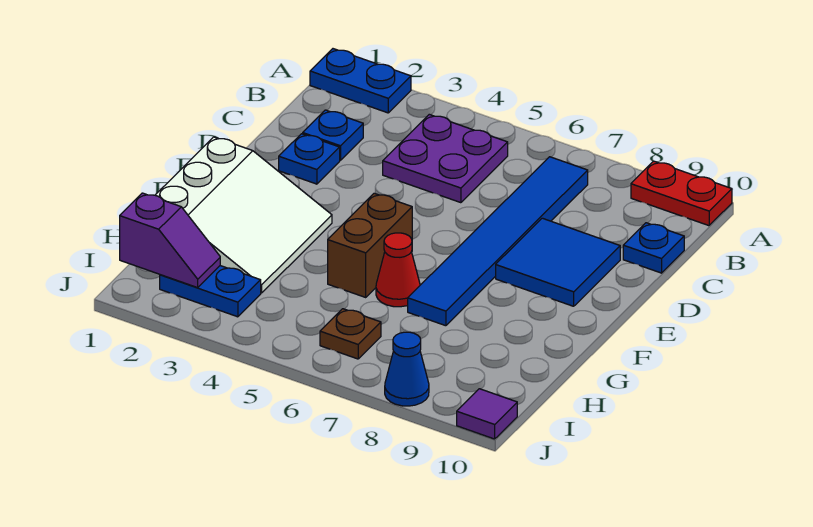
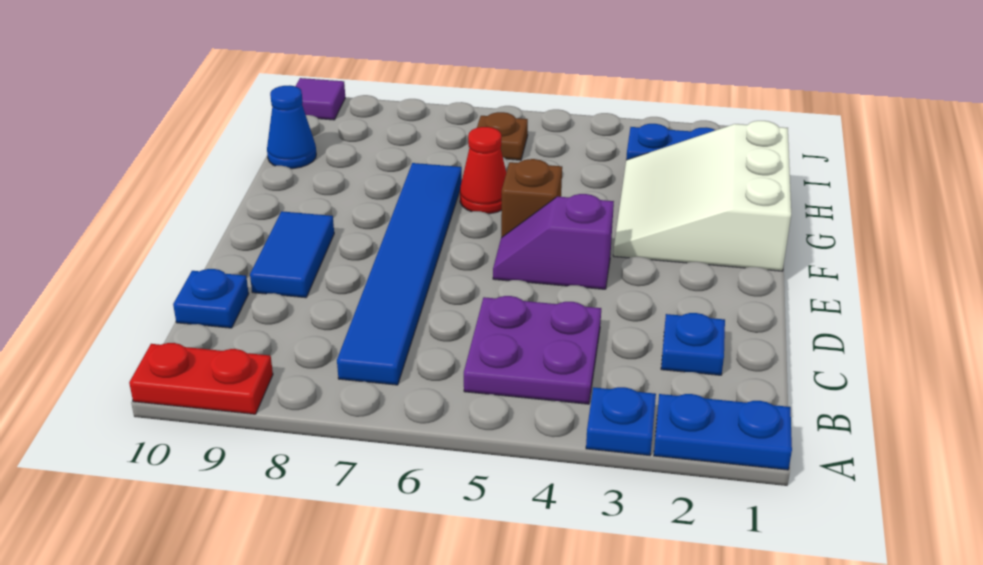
blue plate D2 level 1 -> blue plate A3 level 1
blue tile D8:E9 level 1 -> blue tile D9:E9 level 1
brown brick F5:G5 level 1 -> brown brick F5 level 1
purple slope I1:I2 level 2 top 1 -> purple slope E4:E5 level 1 top 4
blue cone J8 level 1 -> blue cone H10 level 1

